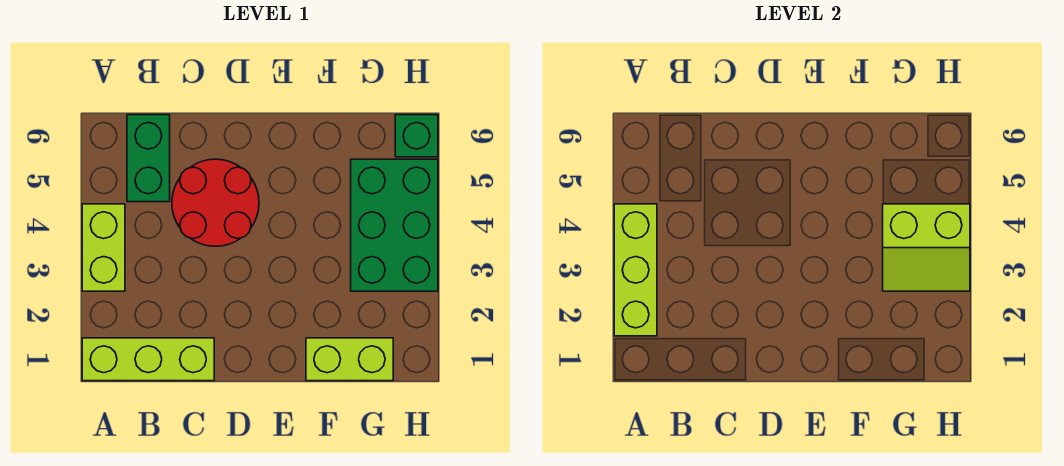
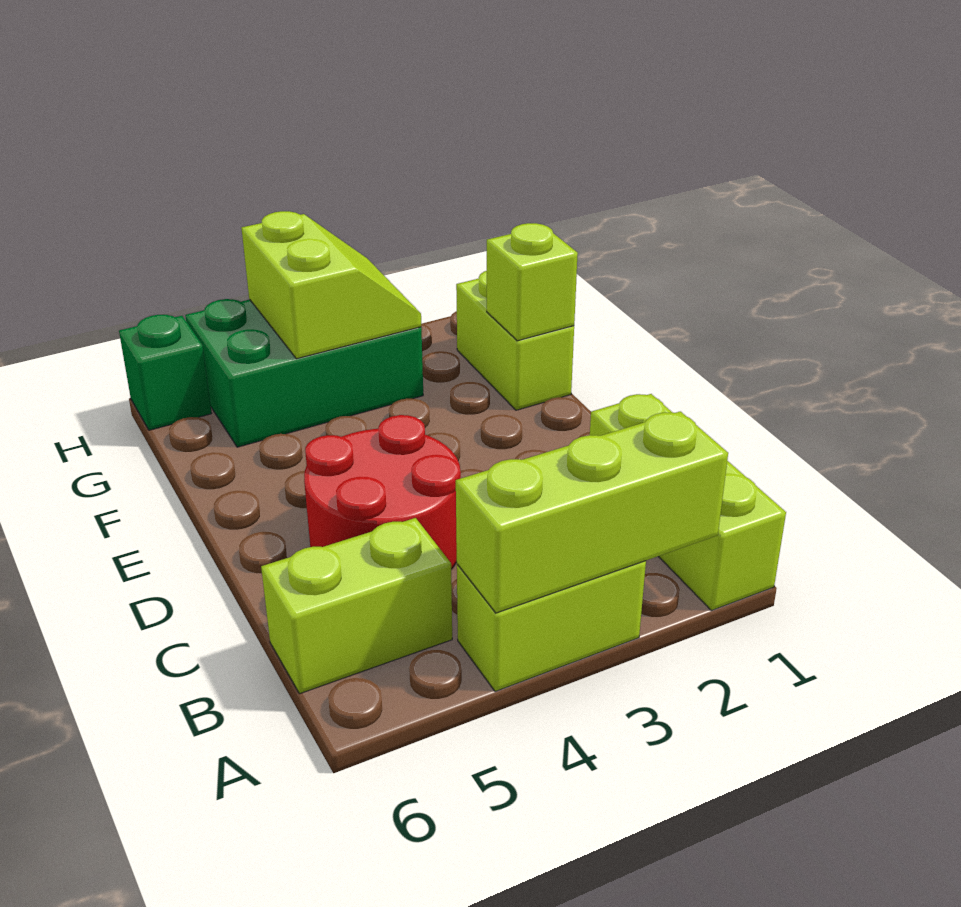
green brick B5:B6 level 1 -> lime brick B5:B6 level 1
none -> lime brick F1 level 2

